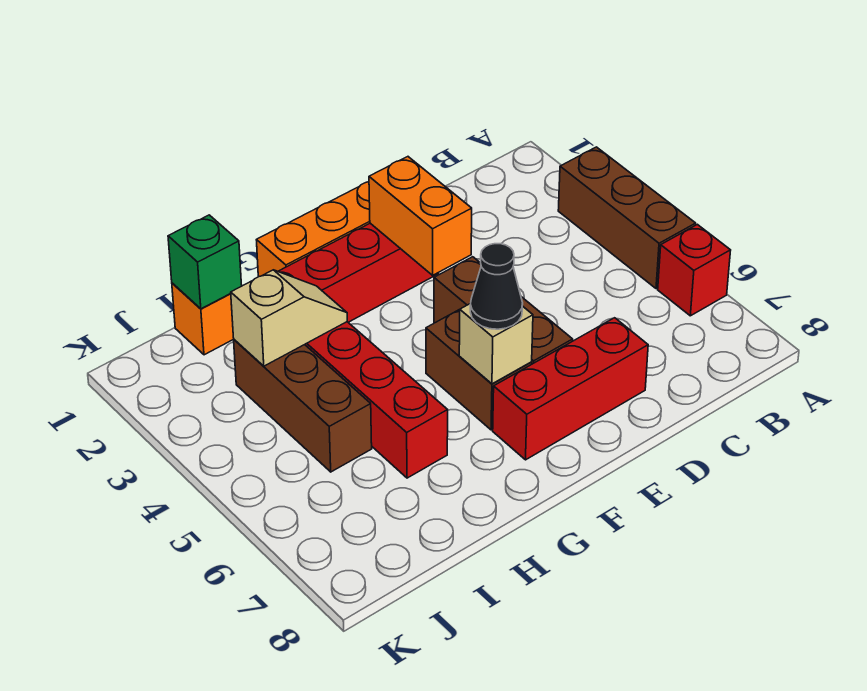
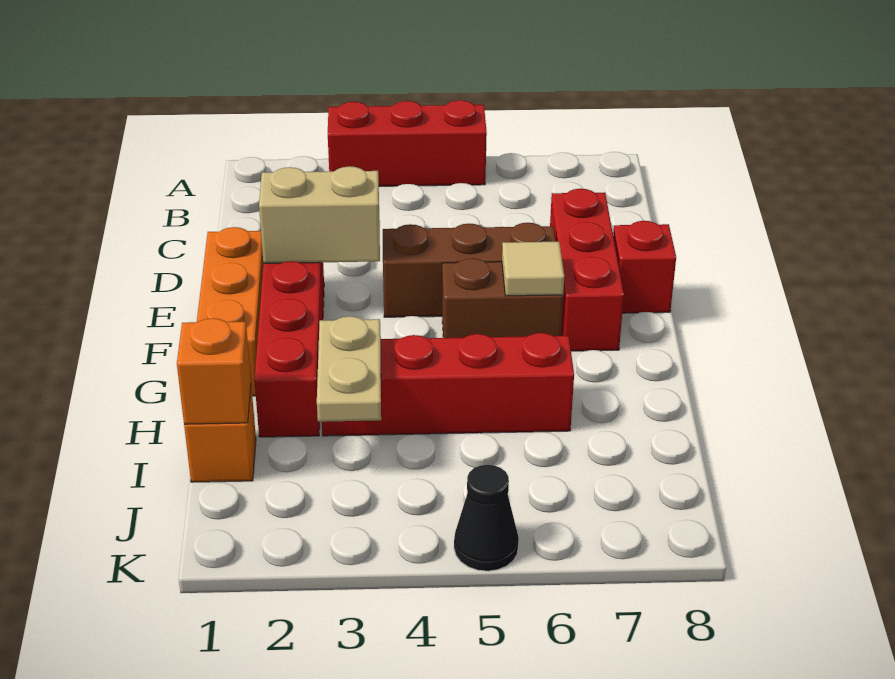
brown brick A3:A5 level 1 -> red brick A3:A5 level 1
red brick A6 level 1 -> red brick E8 level 1
orange brick E2:E3 level 2 -> tan brick E2:E3 level 2
tan brick F6 level 2 -> tan tile F6 level 2
black cone F6 level 3 -> black cone K5 level 1
tan slope H3:I3 level 2 top I -> tan plate H3:I3 level 2
green brick I1 level 2 -> orange brick I1 level 2
brown brick I3:I5 level 1 -> none

